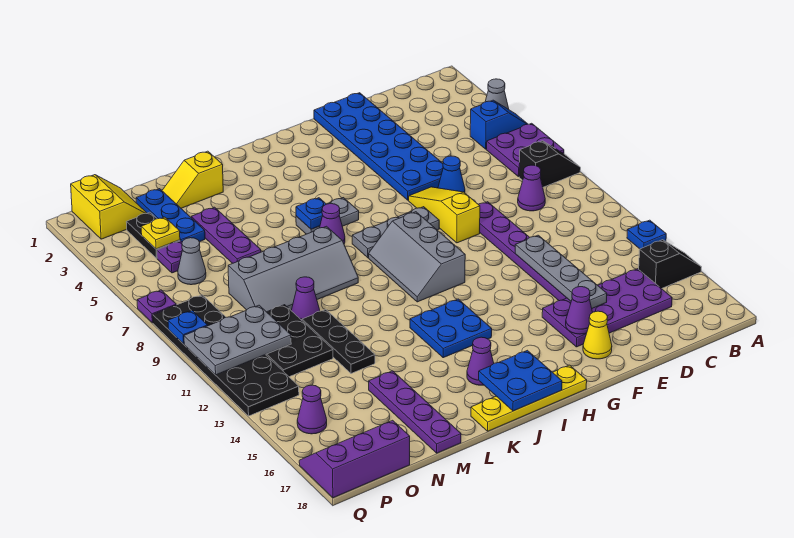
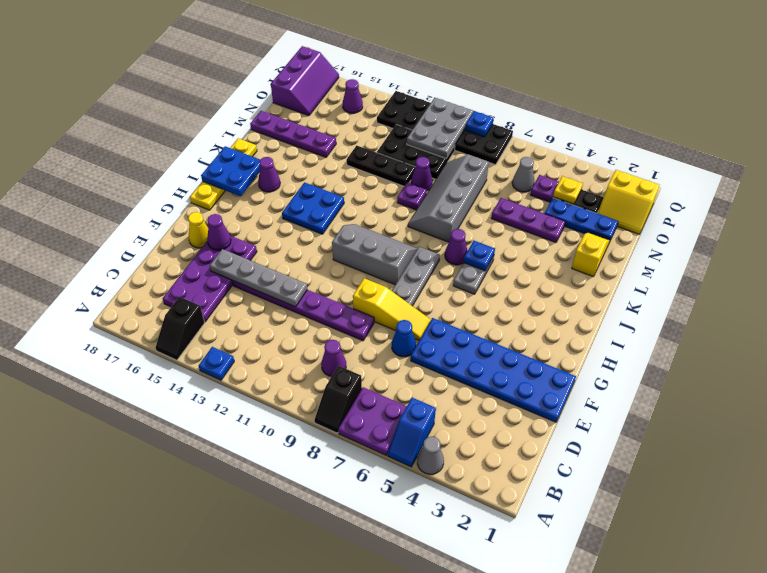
purple plate Q7 level 1 -> purple plate L10 level 1

